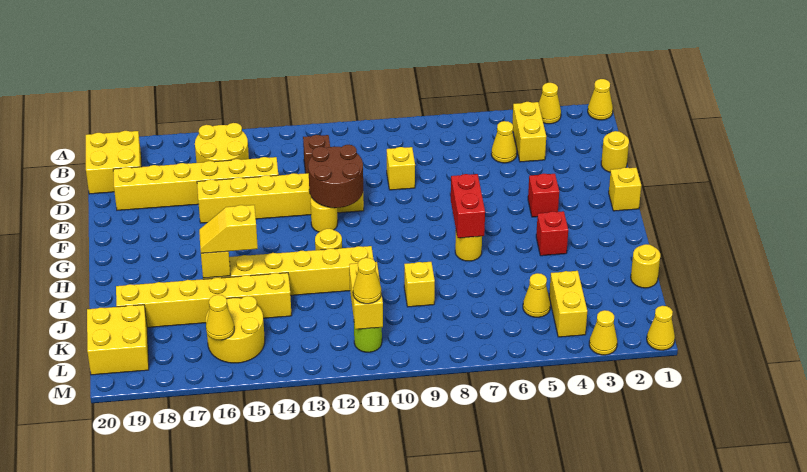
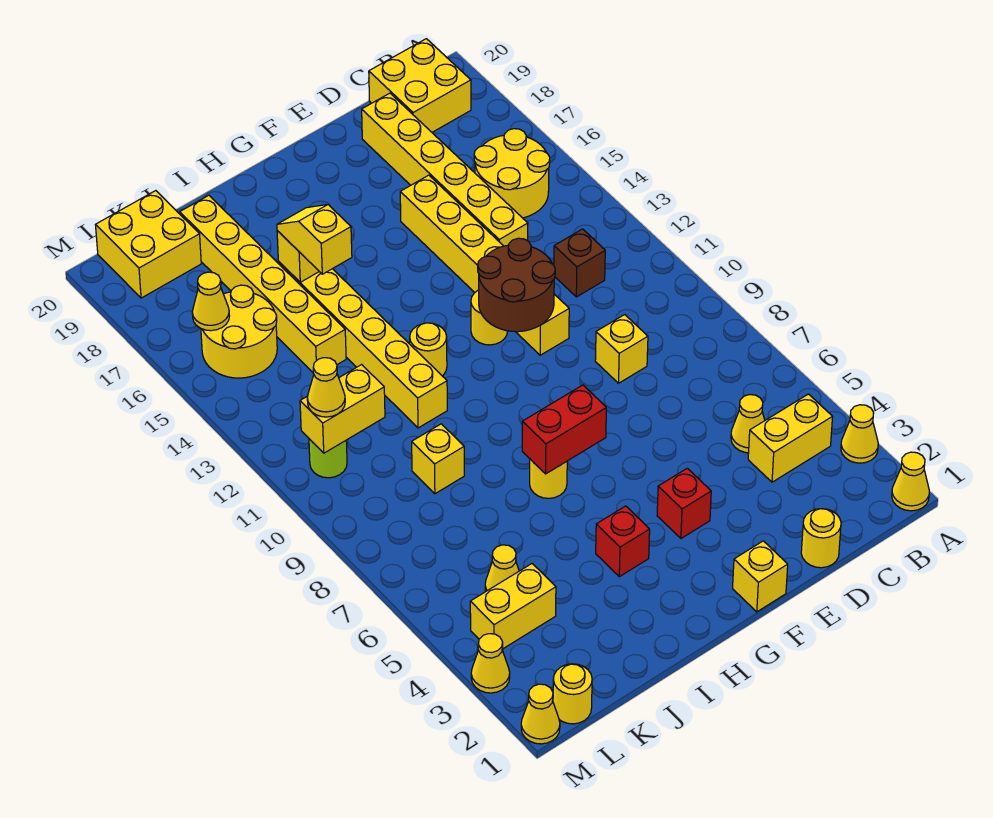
yellow round brick J1 level 1 -> yellow round brick L1 level 1

